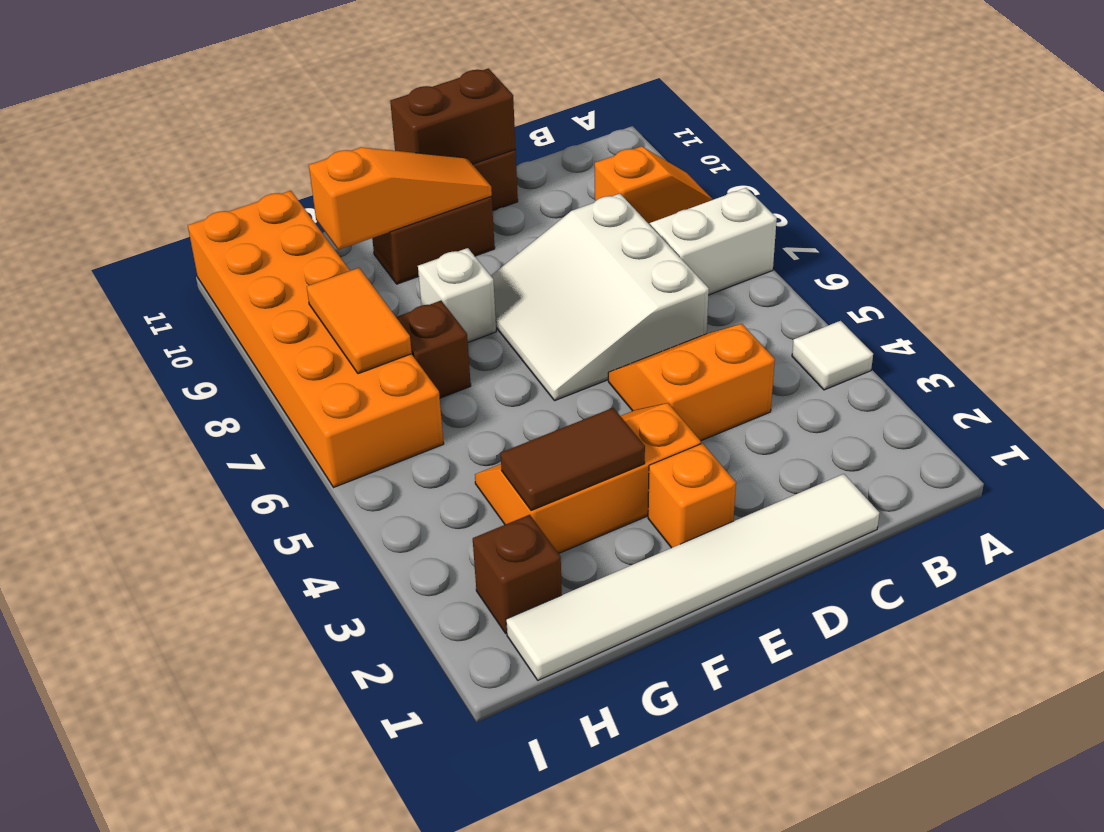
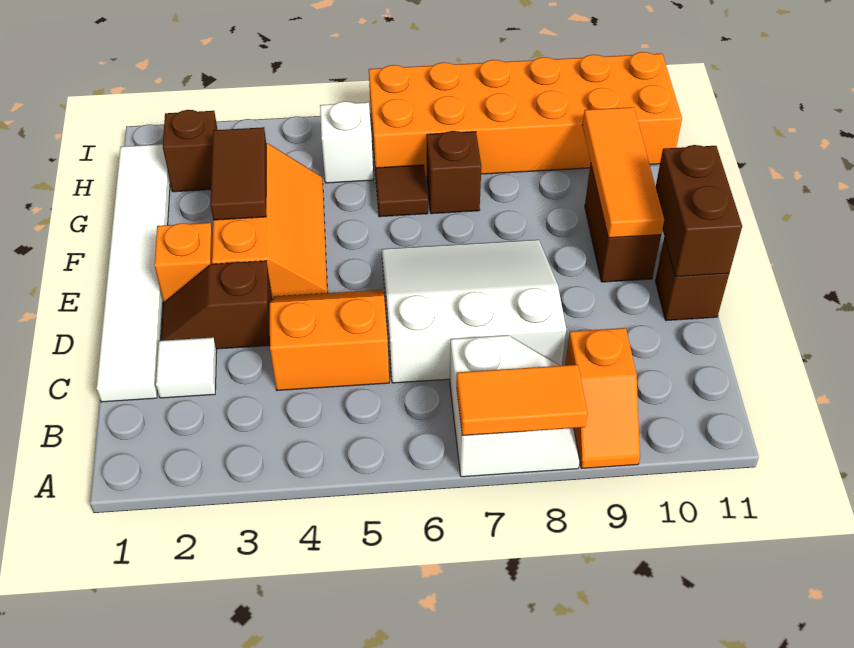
white tile A4 level 1 -> white tile C2 level 1
orange slope C4:D5 level 1 top 4 -> orange slope C4:D5 level 1 top C
none -> brown slope D2:D3 level 1 top 3
orange slope E10:G10 level 2 top G -> orange tile E10:G10 level 2
white brick F8 level 1 -> white brick H5 level 1
none -> brown tile G6 level 1
orange tile H7:H8 level 2 -> orange tile A7:A8 level 2

